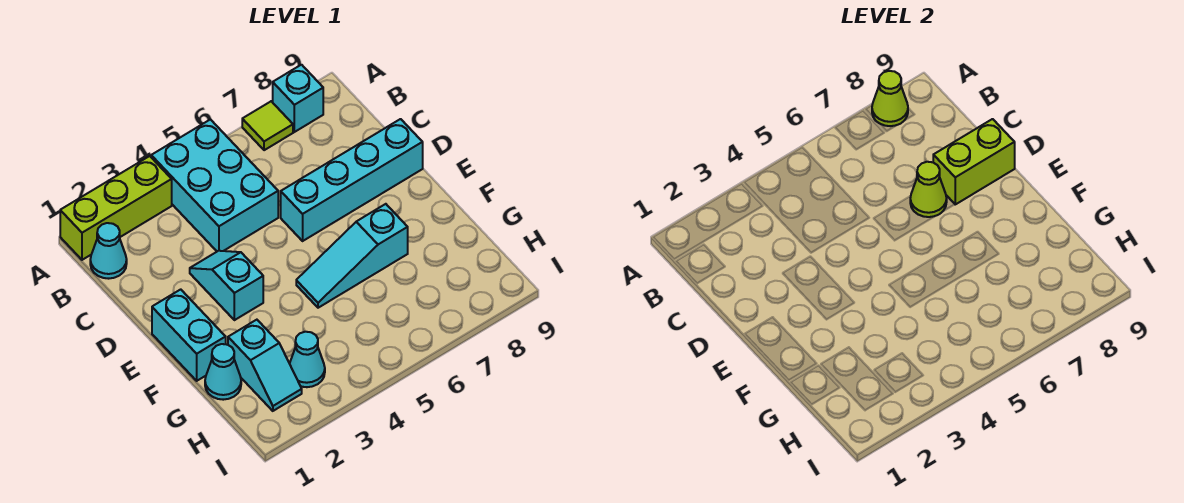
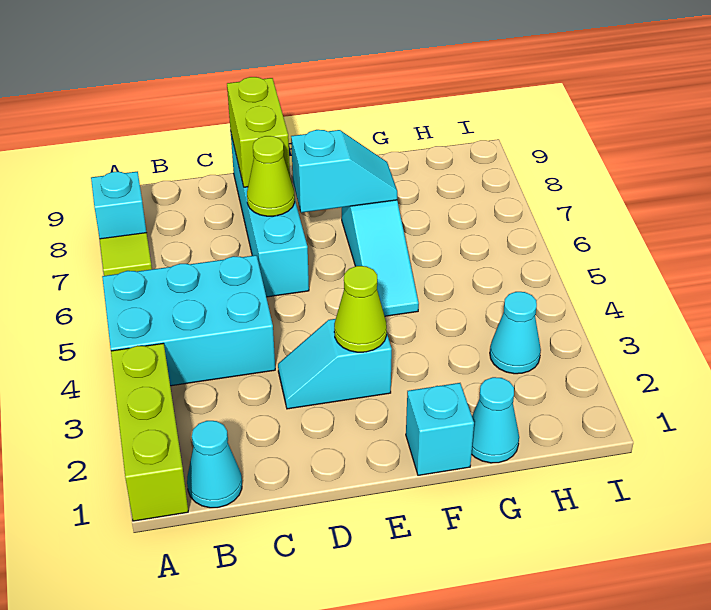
lime cone A8 level 2 -> lime cone E3 level 2
cyan brick E1:F1 level 1 -> cyan brick F1 level 1
cyan slope G2:H2 level 1 top G -> cyan slope E7:F7 level 2 top E

